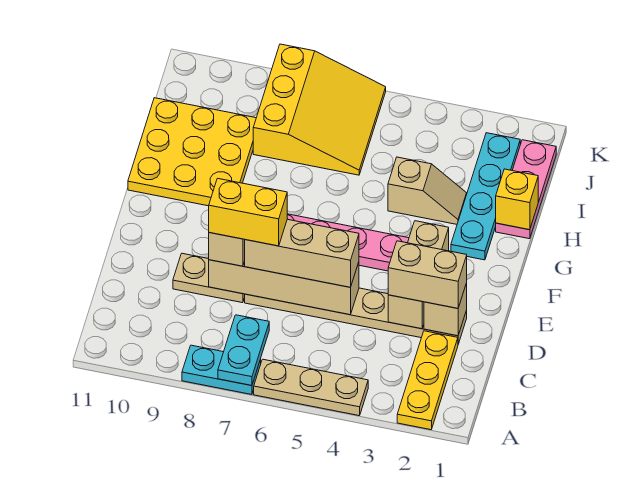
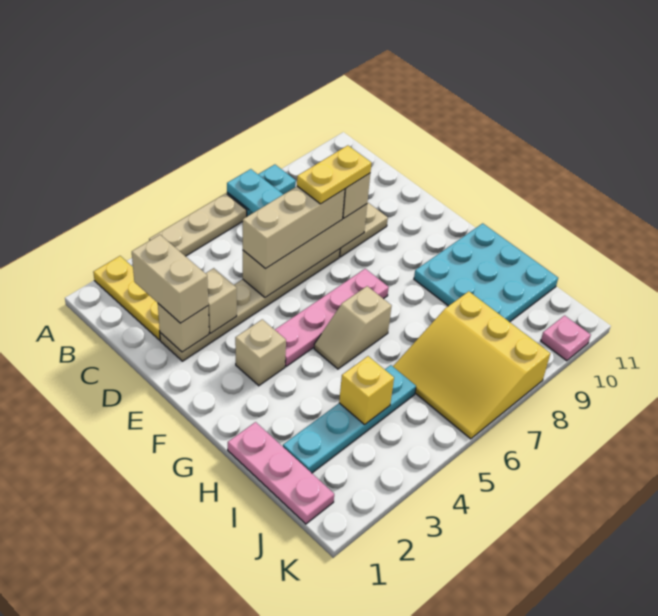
tan brick D2:D3 level 3 -> tan brick C2:D2 level 3
yellow brick D7:D8 level 4 -> yellow plate D7:D8 level 4
cyan plate G2:J2 level 1 -> cyan plate I2:I5 level 1
yellow plate G9:I11 level 1 -> cyan plate G9:I11 level 1
yellow brick H1 level 2 -> yellow brick I4 level 2
tan slope H3:H4 level 1 top 4 -> tan slope G5:G6 level 1 top 6
none -> pink plate K10 level 1

